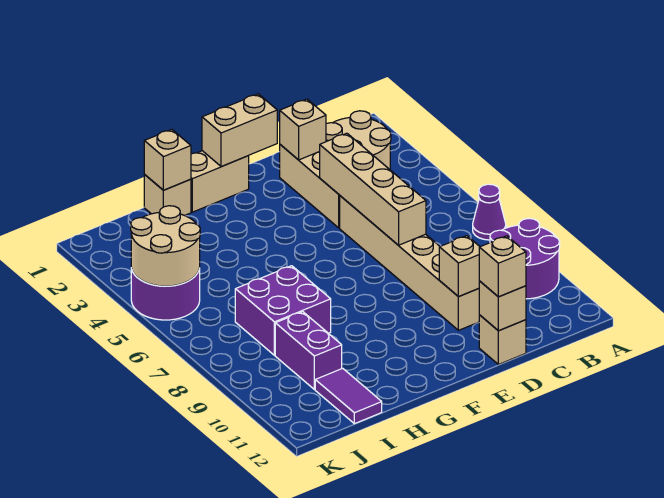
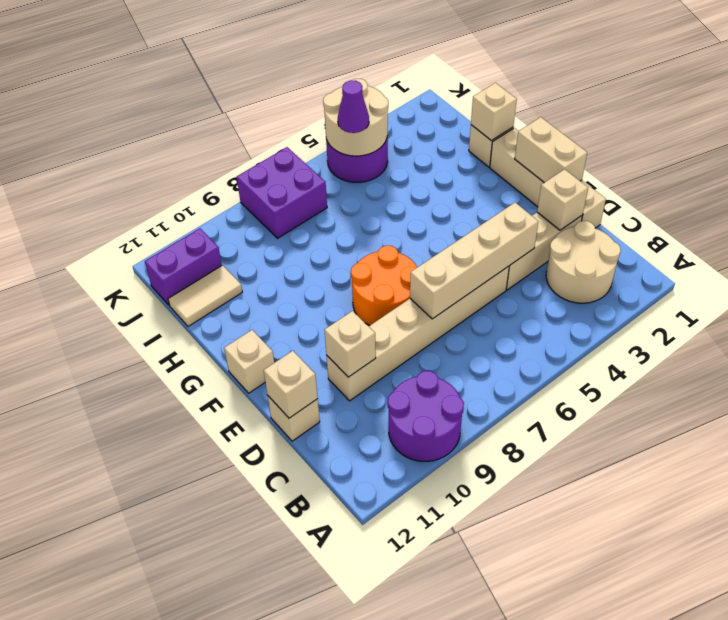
purple cone A7 level 1 -> purple cone J5 level 3
tan brick D12 level 3 -> tan brick F12 level 1
none -> orange round brick E7:F8 level 1
tan brick F1:G1 level 1 -> tan brick D1:G1 level 1
purple brick H7:I8 level 1 -> purple brick J7:K8 level 1
purple brick I9:I10 level 1 -> purple brick J11:J12 level 1
purple tile I11:I12 level 1 -> tan tile I11:I12 level 1

